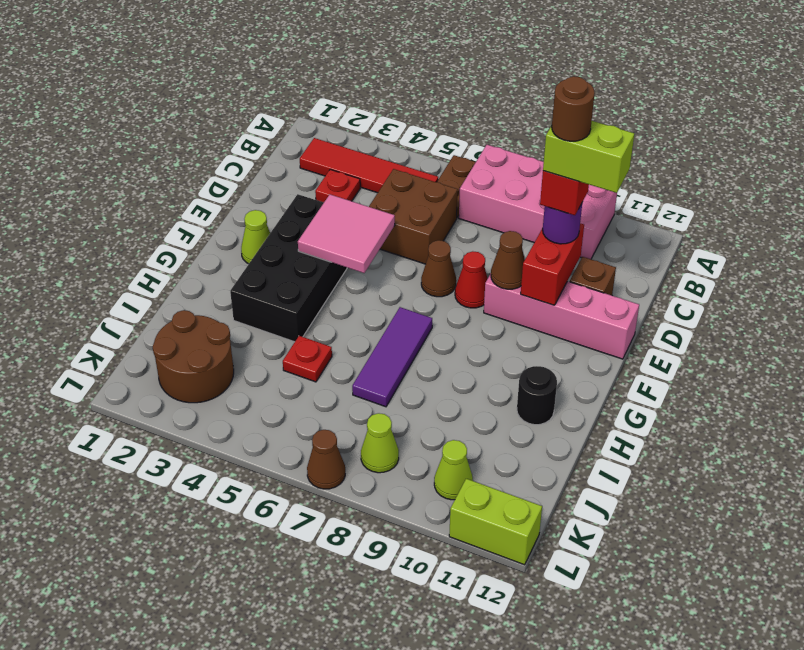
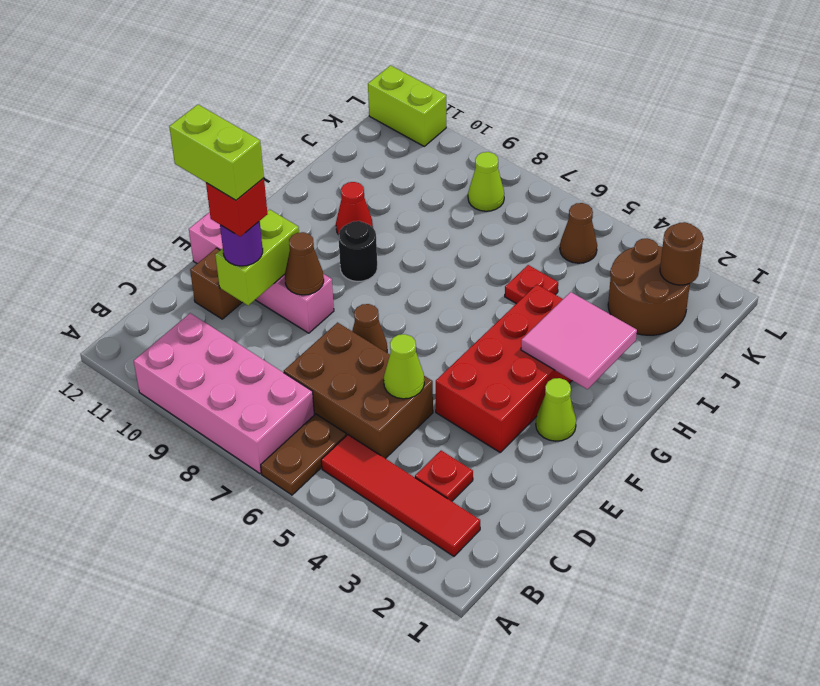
brown brick C5:D6 level 1 -> brown brick C5:D7 level 1
red brick D10:E10 level 2 -> lime brick D10:E10 level 2
brown round brick D10 level 6 -> brown round brick K2 level 2
black brick E3:H4 level 1 -> red brick E3:H4 level 1
pink tile E4:F5 level 2 -> pink tile G2:H3 level 2
red cone E8 level 1 -> red cone H10 level 1
purple tile G7:I7 level 1 -> none
black round brick H11 level 1 -> black round brick G9 level 1
lime cone K10 level 1 -> lime cone D5 level 2
brown cone L7 level 1 -> brown cone K5 level 1

